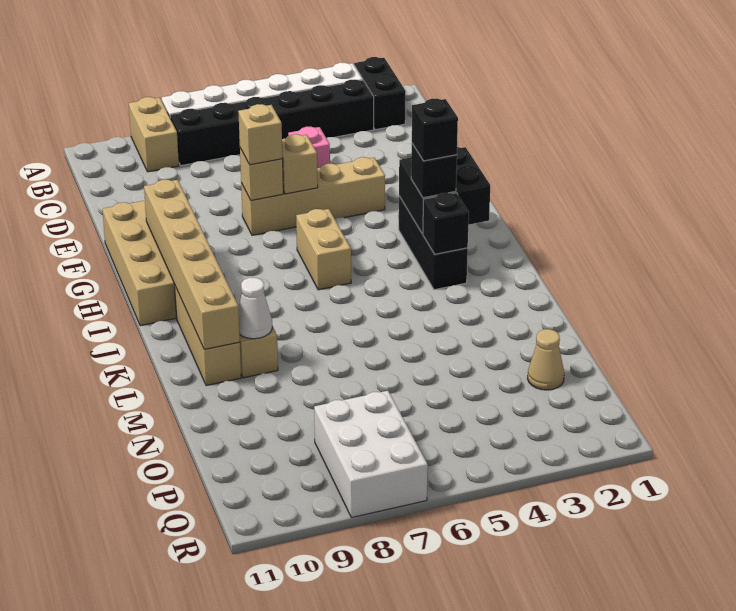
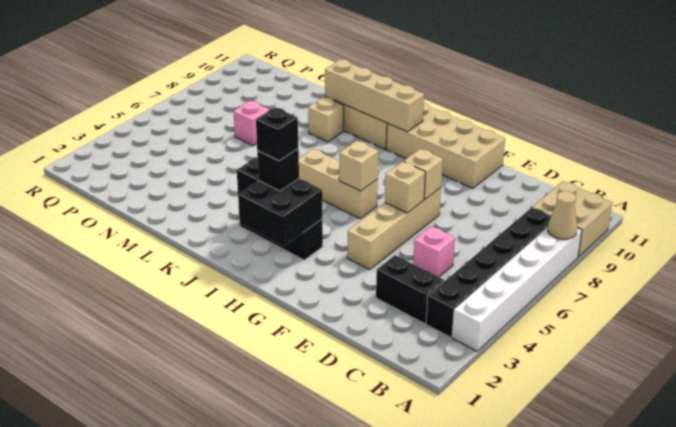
black brick A2:B2 level 1 -> black brick C3:D3 level 1
tan brick A9:B9 level 1 -> tan brick A9:B10 level 1
tan brick F7 level 3 -> tan brick H6 level 2
tan brick G10:L10 level 2 -> tan brick I10:L10 level 2
tan brick H6:I6 level 1 -> tan brick H6:J6 level 1
white cone L9 level 2 -> none
none -> pink brick N7 level 1
tan cone O2 level 1 -> tan cone A8 level 2
white brick P7:R8 level 1 -> none

